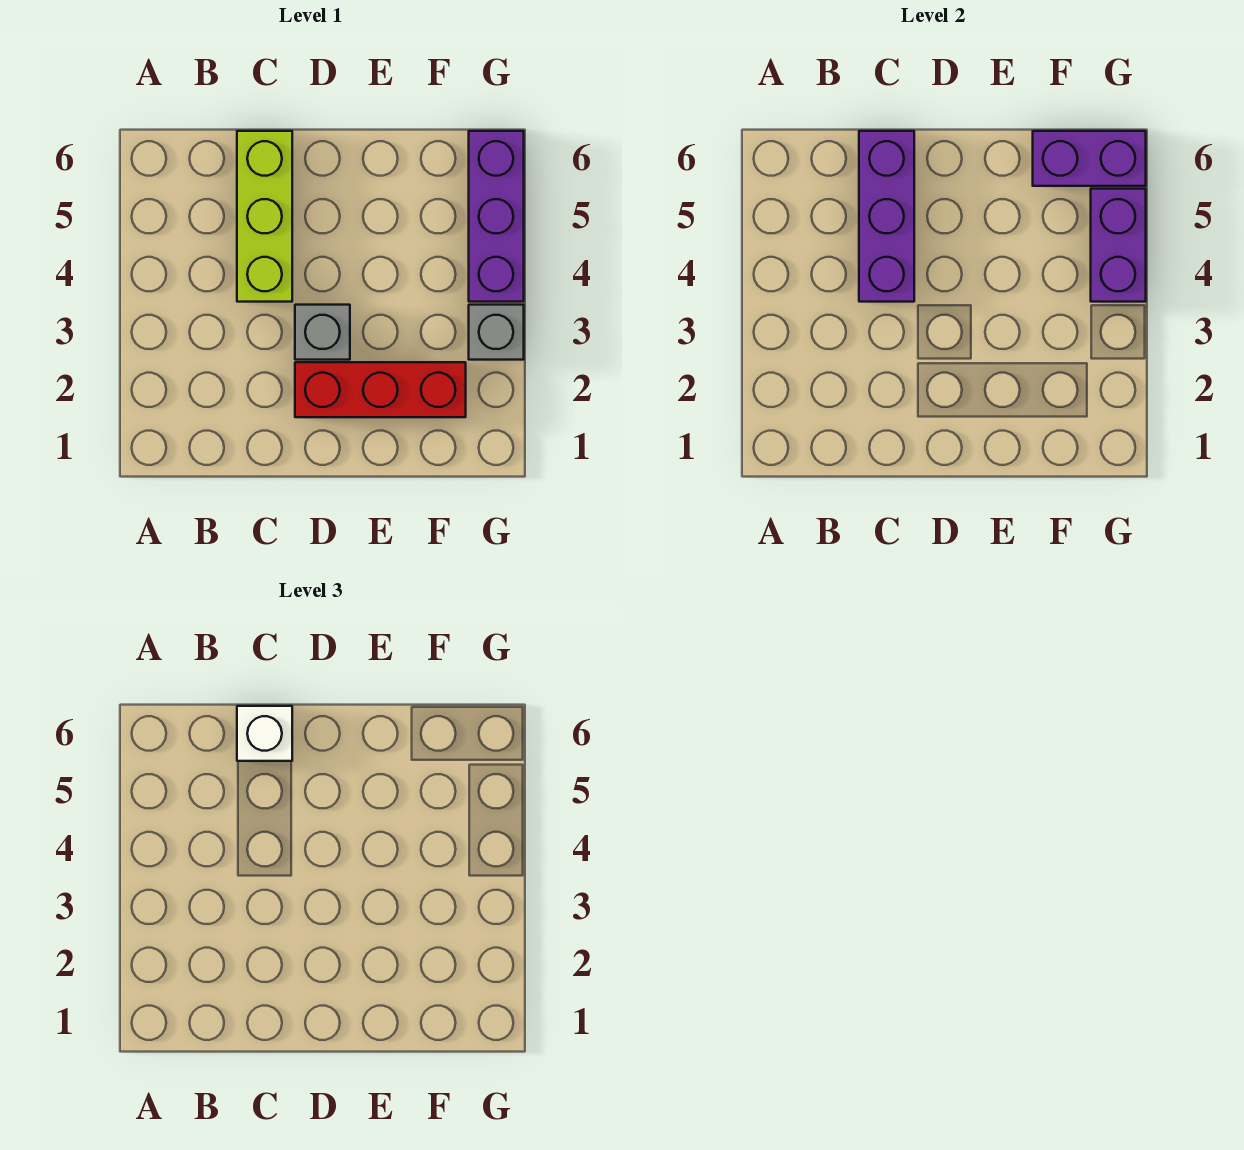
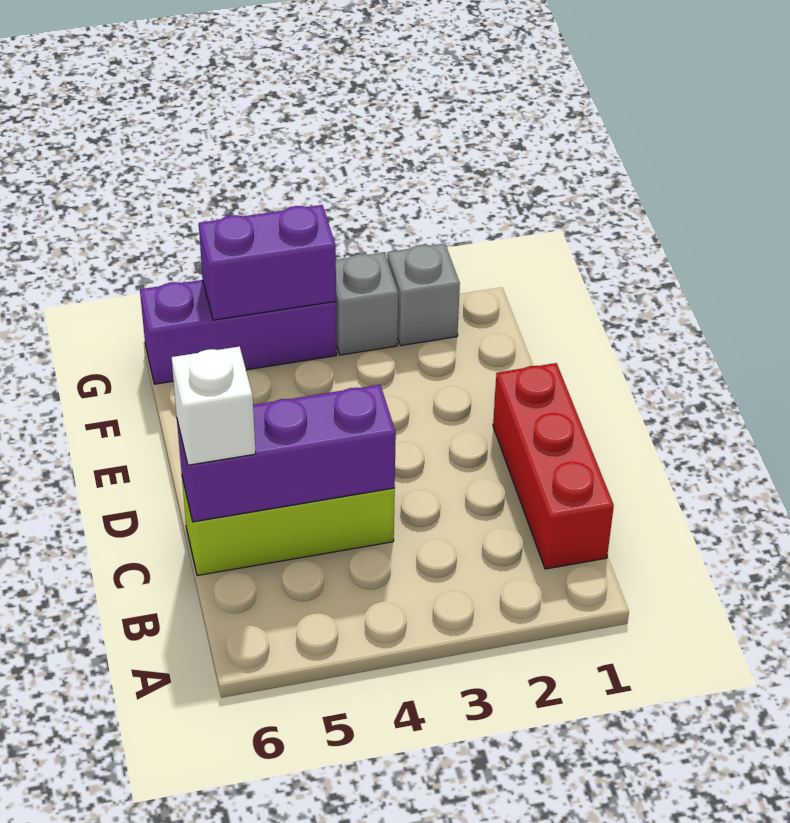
red brick D2:F2 level 1 -> red brick B1:D1 level 1
grey brick D3 level 1 -> grey brick G2 level 1
purple brick F6:G6 level 2 -> none

